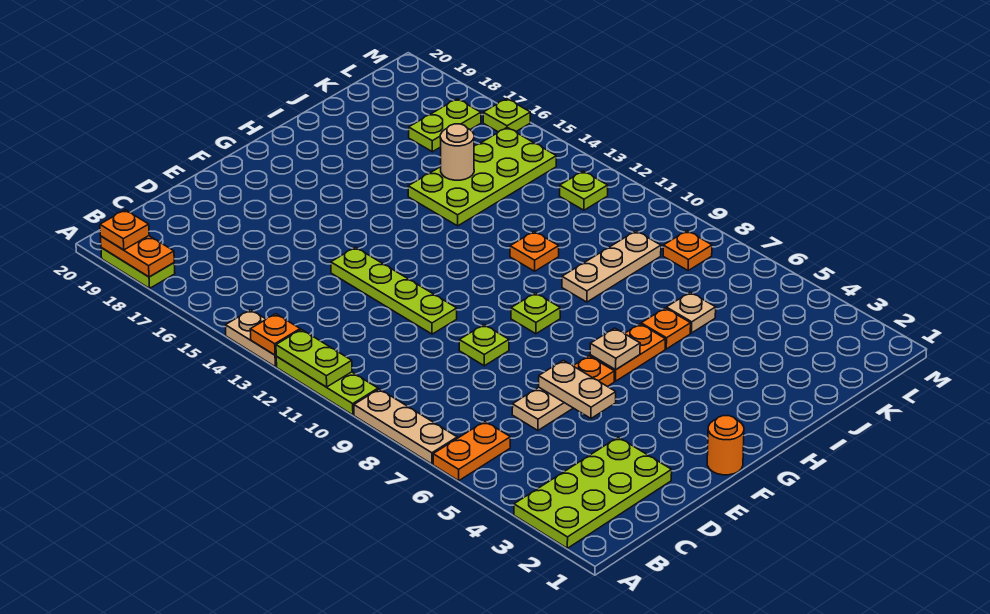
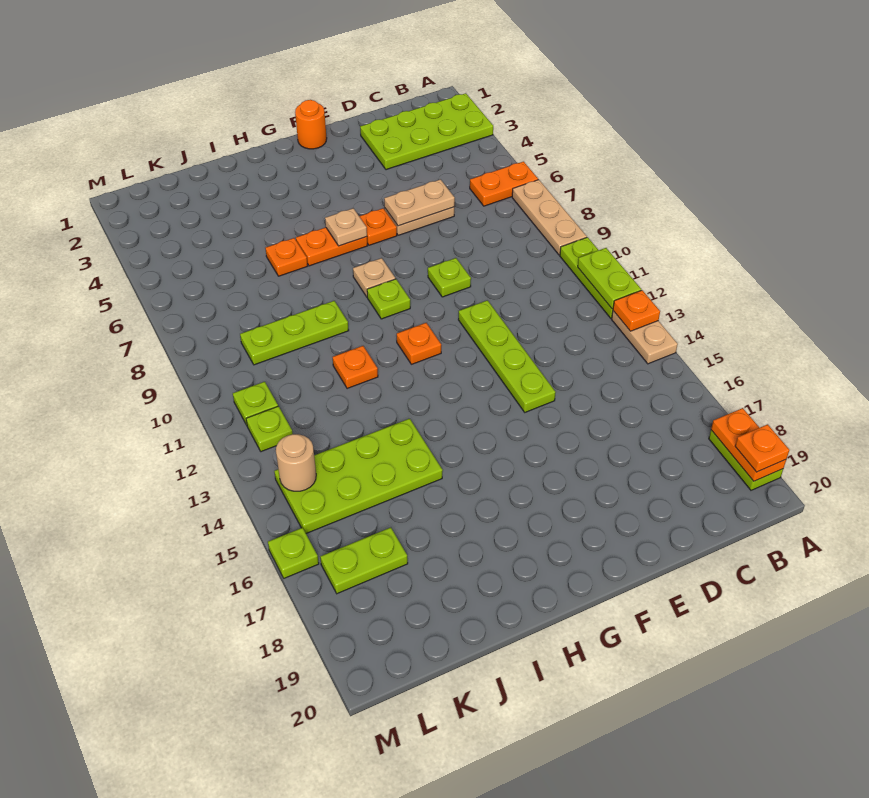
tan plate E5:E6 level 2 -> tan plate D6:E6 level 2
tan plate I9:K9 level 1 -> lime plate I9:K9 level 1
tan plate J6 level 1 -> tan plate G8 level 1
tan round brick J15 level 2 -> tan round brick L14 level 2
orange plate L8 level 1 -> orange plate G11 level 1
none -> lime plate L11 level 1

